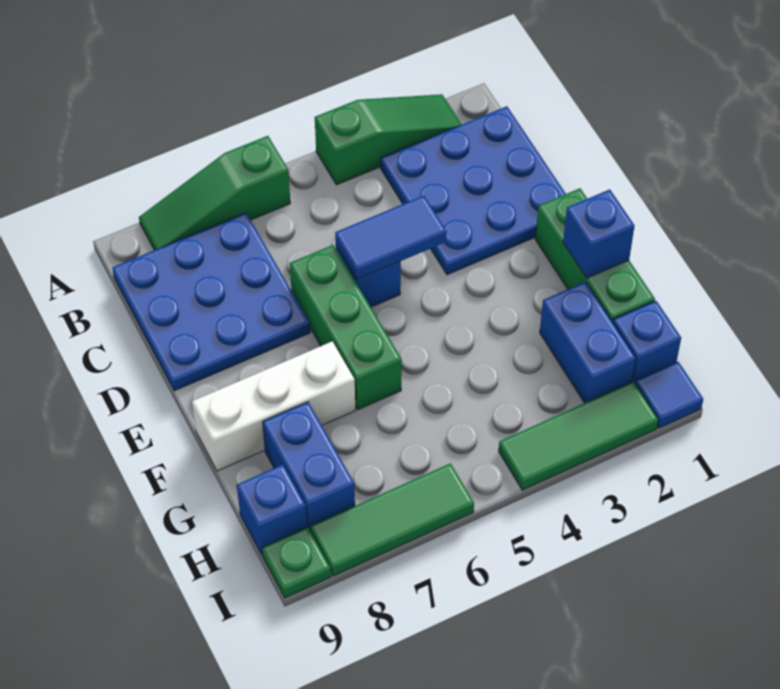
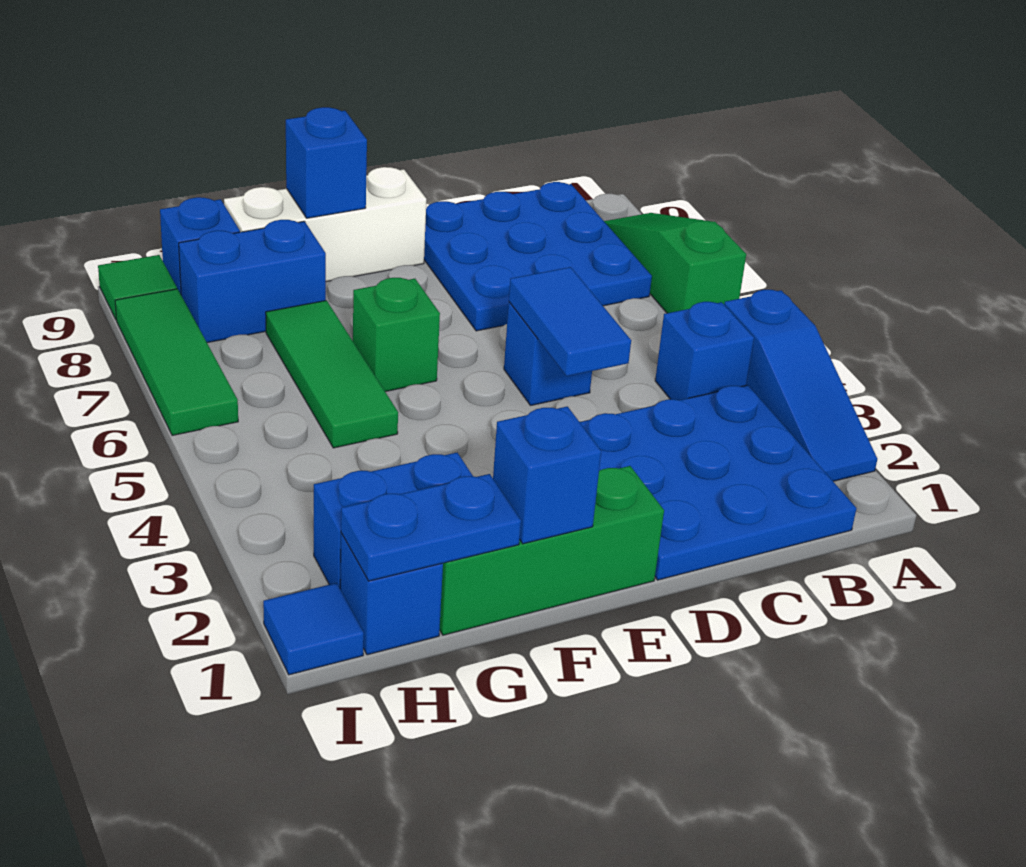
green slope A2:A4 level 1 top 4 -> blue slope A2:A4 level 1 top 4
none -> blue brick B4 level 1
green brick D6:F6 level 1 -> green brick F6 level 1
white brick F7:F9 level 1 -> white brick E9:G9 level 1
none -> blue brick F9 level 2
none -> blue plate G1:H1 level 2
green tile I2:I4 level 1 -> green tile G5:G7 level 1
green plate I9 level 1 -> green tile I9 level 1

